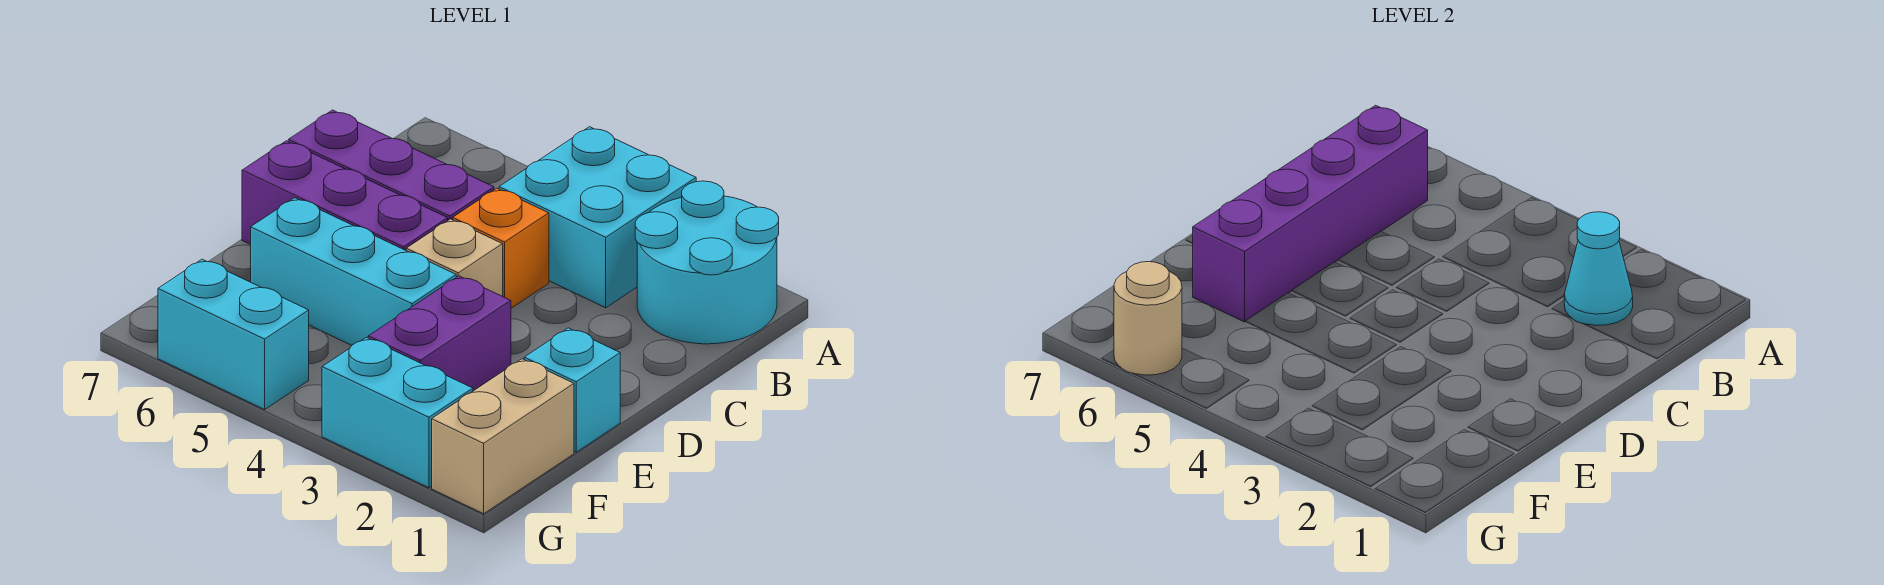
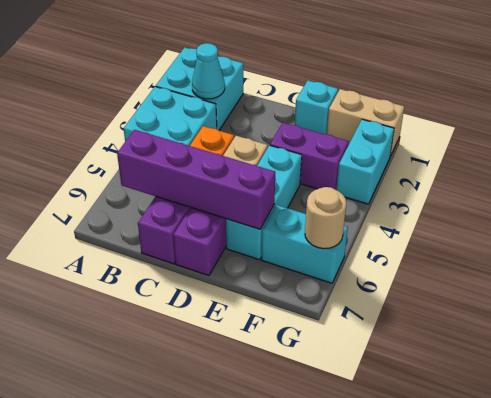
cyan round brick A1:B2 level 1 -> cyan brick A1:B2 level 1
cyan brick G5:G6 level 1 -> cyan brick F6:G6 level 1

